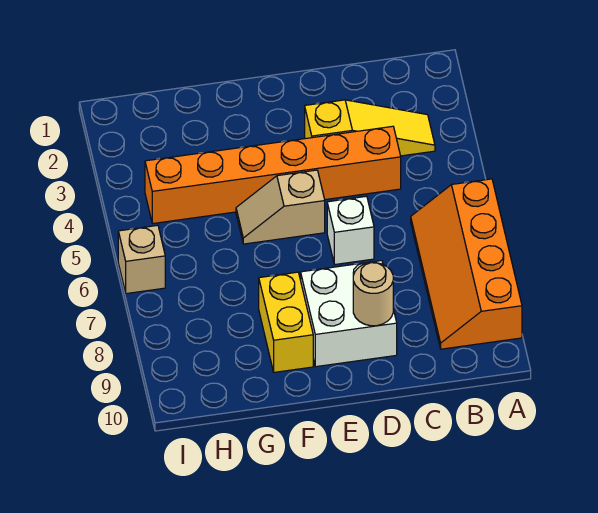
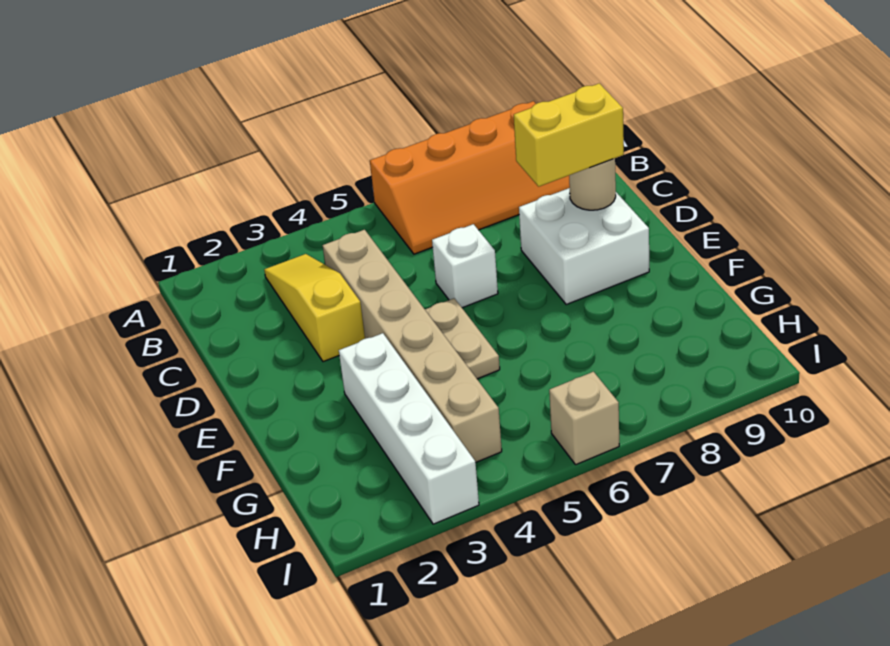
orange brick C4:H4 level 1 -> tan brick C4:H4 level 1
tan slope E5:F5 level 1 top E -> tan plate E5:F5 level 1
none -> white brick F3:I3 level 1
yellow brick F8:F9 level 1 -> yellow brick D8:D9 level 3

